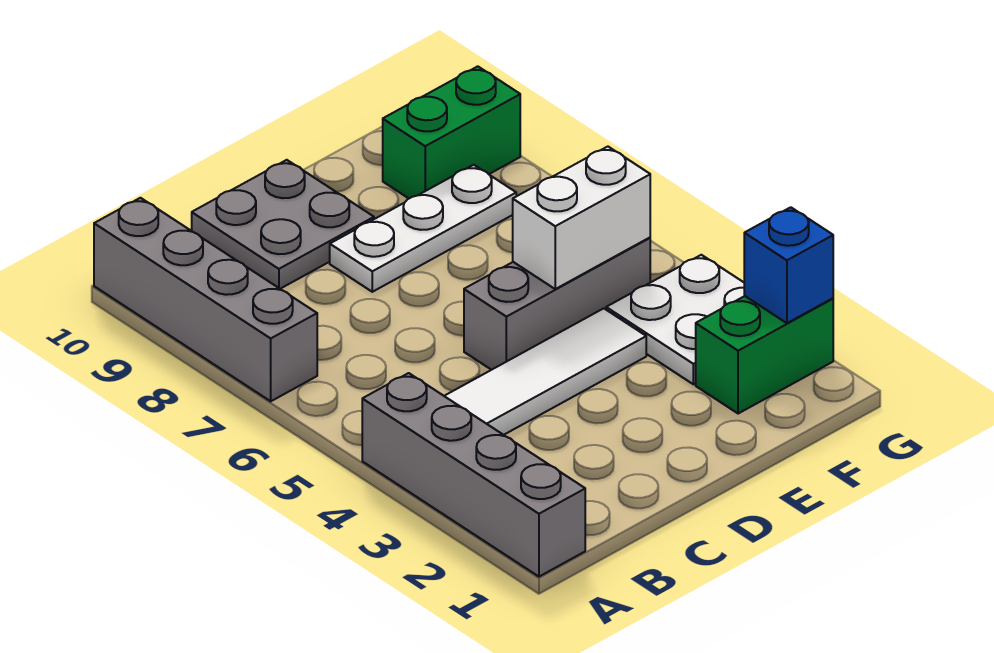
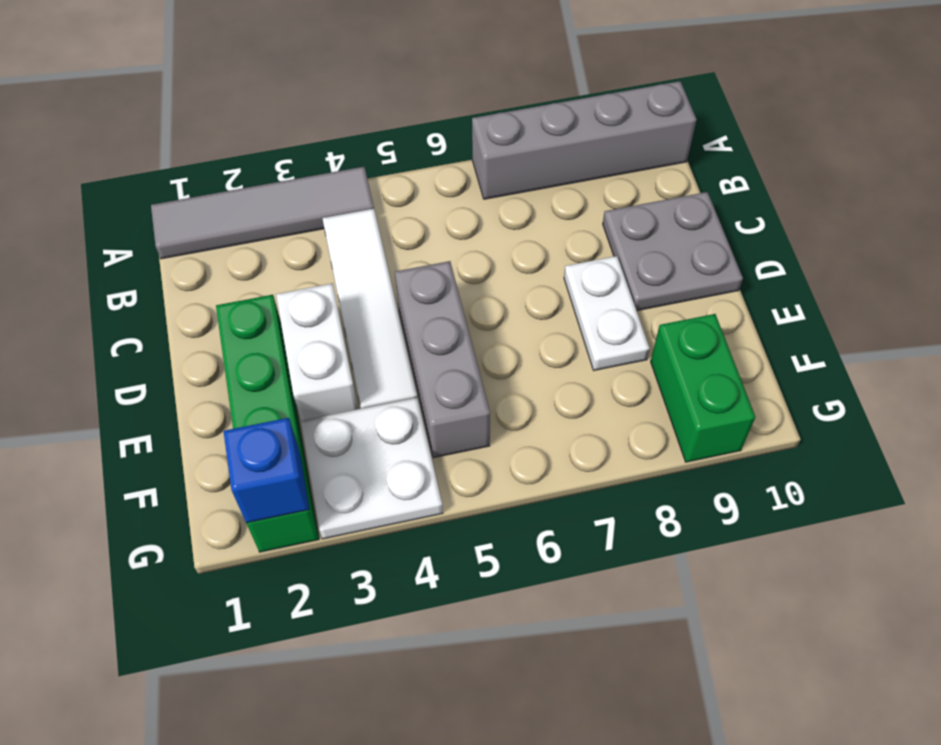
grey brick A1:A4 level 1 -> grey tile A1:A4 level 1
white plate D8:F8 level 1 -> white plate D8:E8 level 1
white brick E5:F5 level 2 -> white brick D3:E3 level 1
green brick F2:G2 level 1 -> green brick D2:G2 level 1

